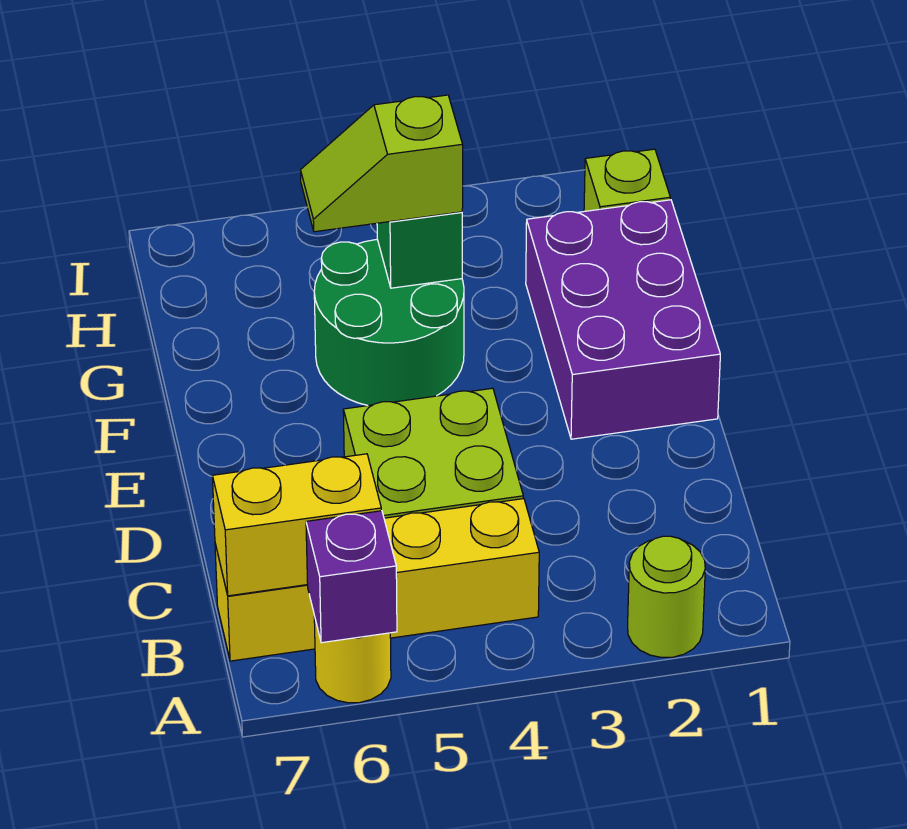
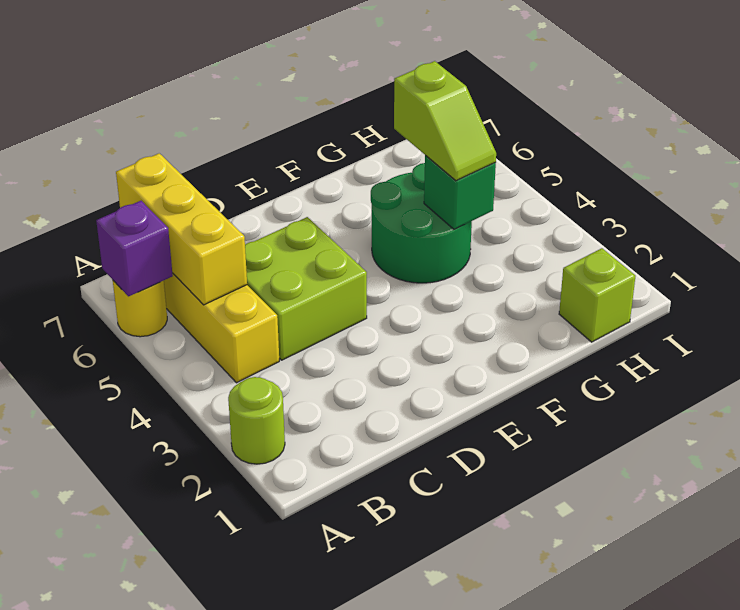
yellow brick B6:B7 level 2 -> yellow brick B5:B7 level 2
purple brick E1:G2 level 1 -> none
lime slope G4:G5 level 3 top 4 -> lime slope G4:G5 level 3 top 5

